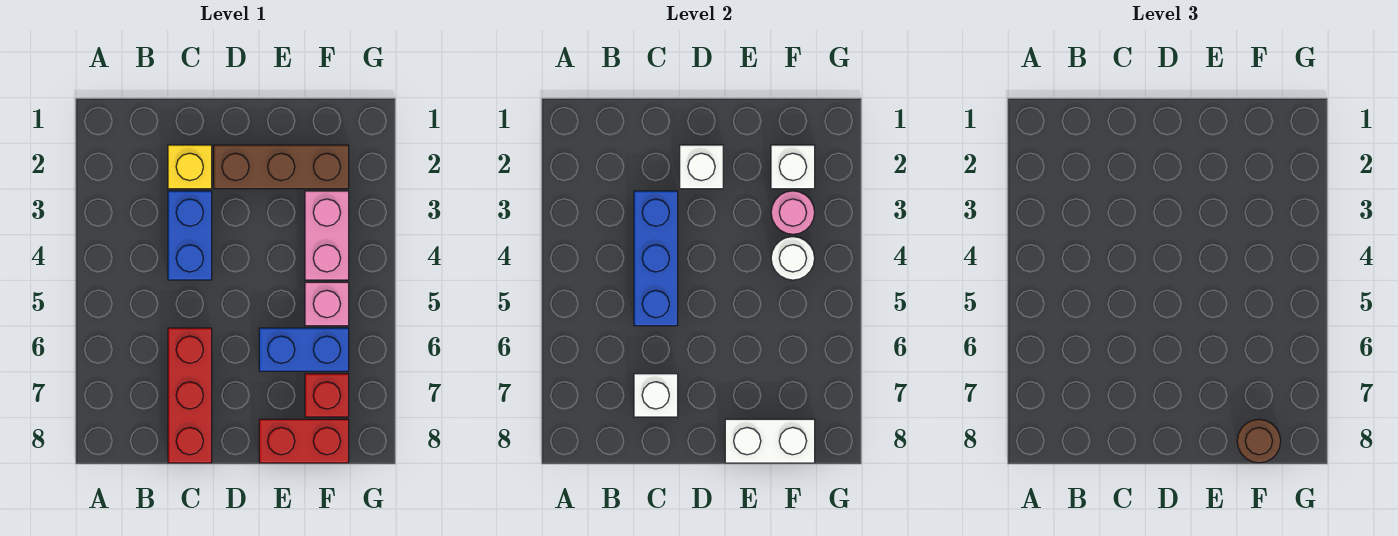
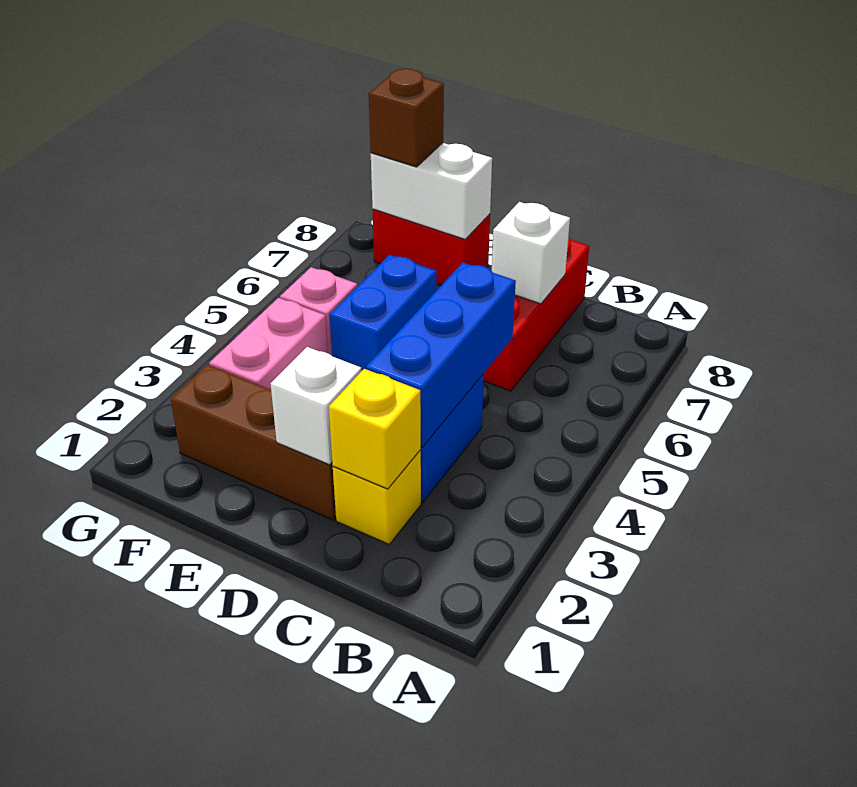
none -> yellow brick C2 level 2
blue brick E6:F6 level 1 -> blue brick E5:E6 level 1
white brick F2 level 2 -> none
pink round brick F3 level 2 -> none
white round brick F4 level 2 -> none
red brick F7 level 1 -> none
brown round brick F8 level 3 -> brown brick F8 level 3

